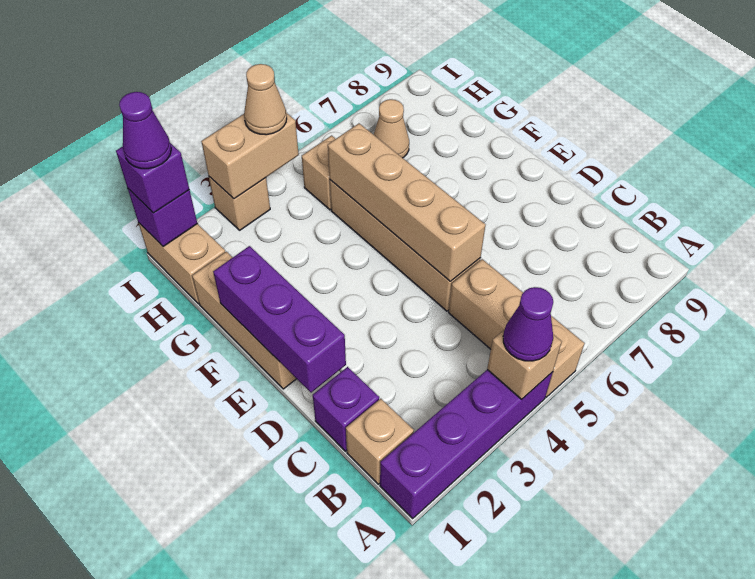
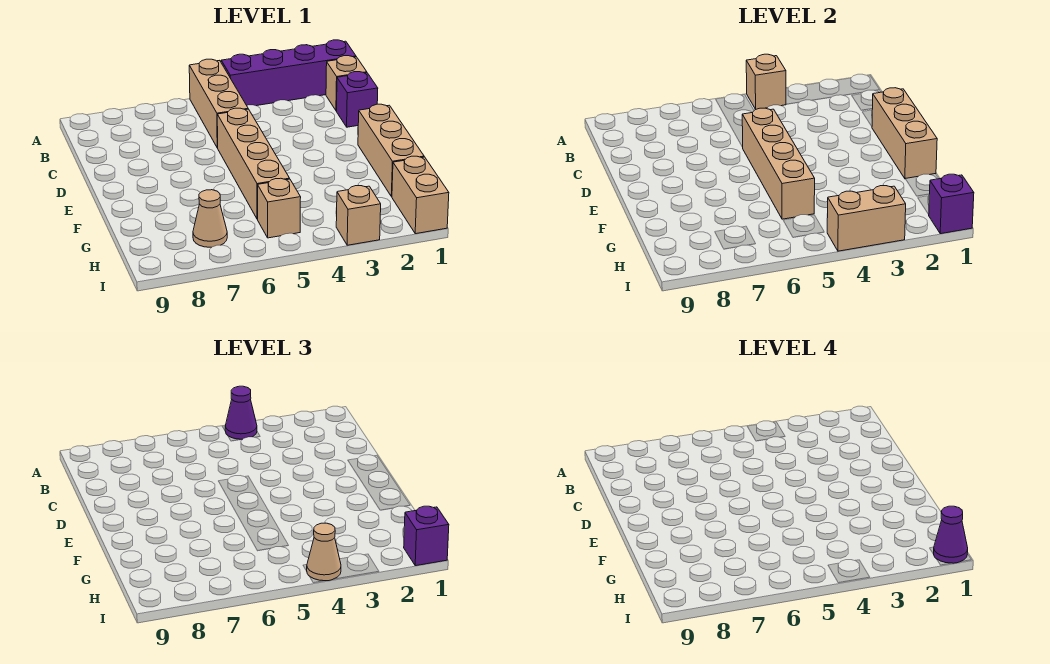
purple brick D1:F1 level 2 -> tan brick D1:F1 level 2

